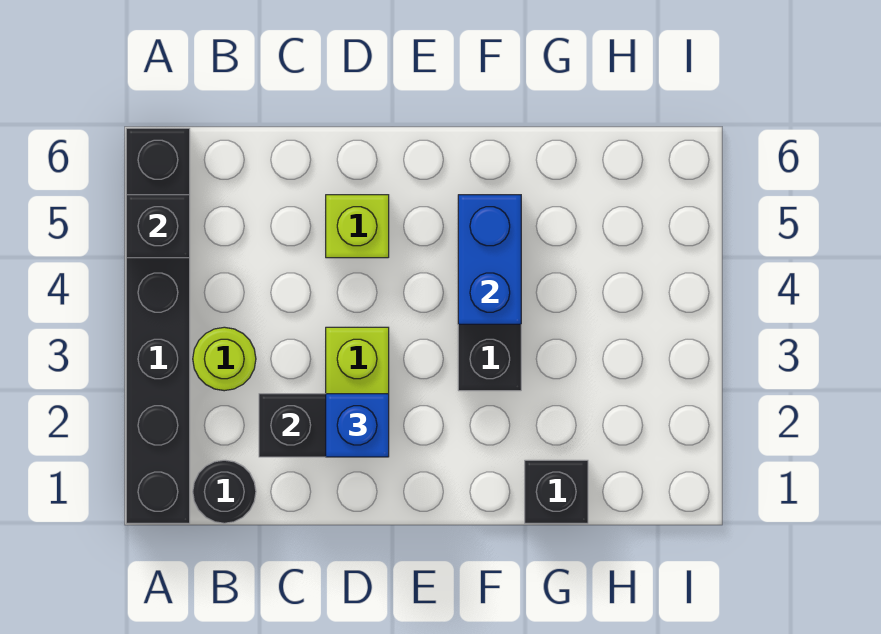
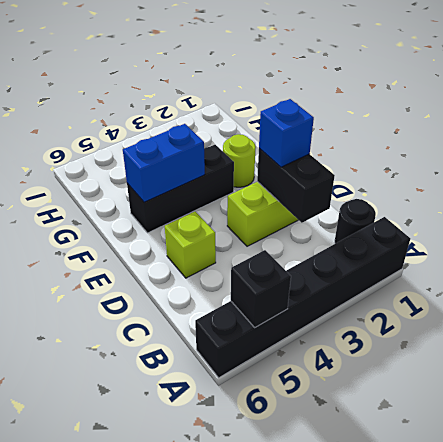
lime round brick B3 level 1 -> lime round brick F2 level 1
black brick G1 level 1 -> none

